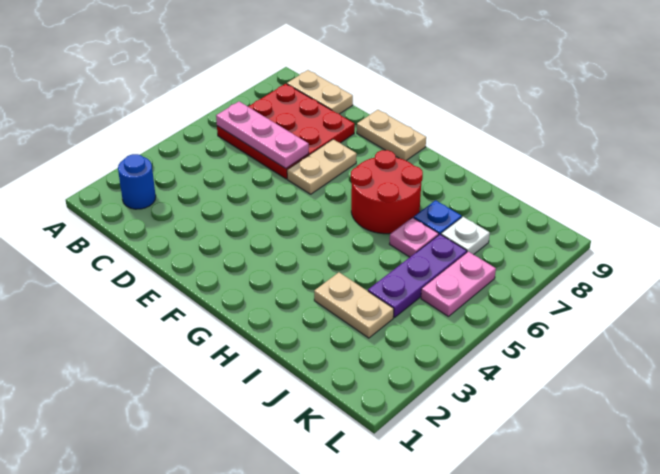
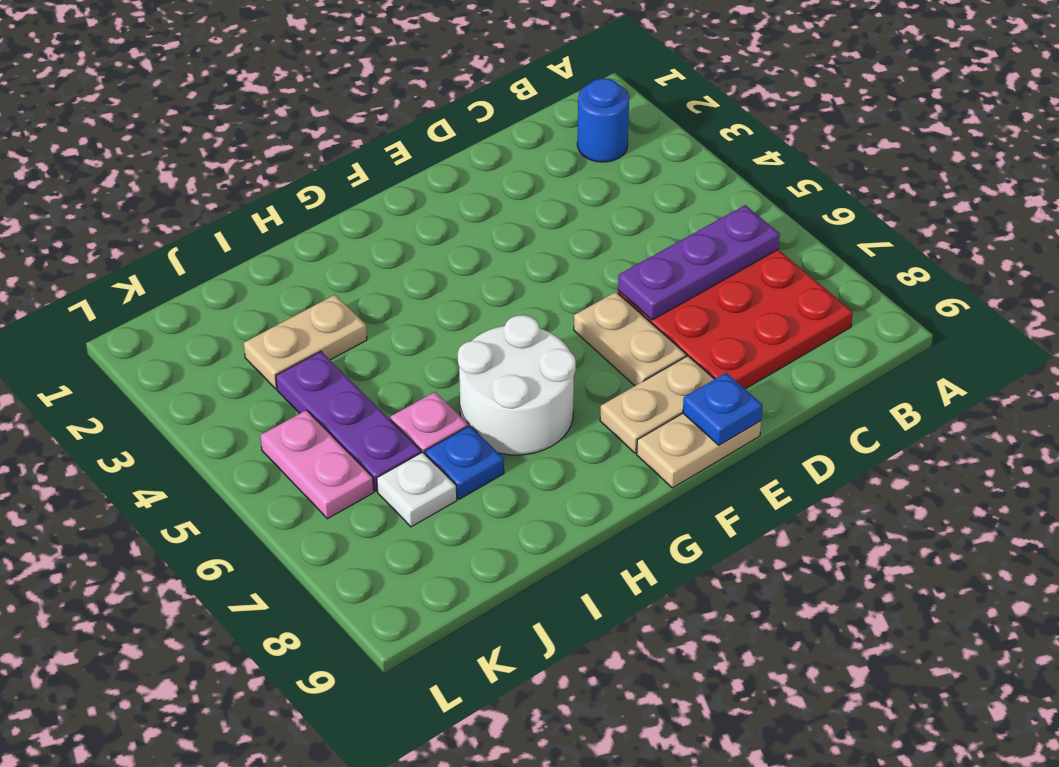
pink plate B6:D6 level 2 -> purple plate B6:D6 level 2
tan plate B9:C9 level 1 -> tan plate E8:F8 level 1
none -> blue plate E9 level 2
red round brick G6:H7 level 1 -> white round brick G6:H7 level 1

